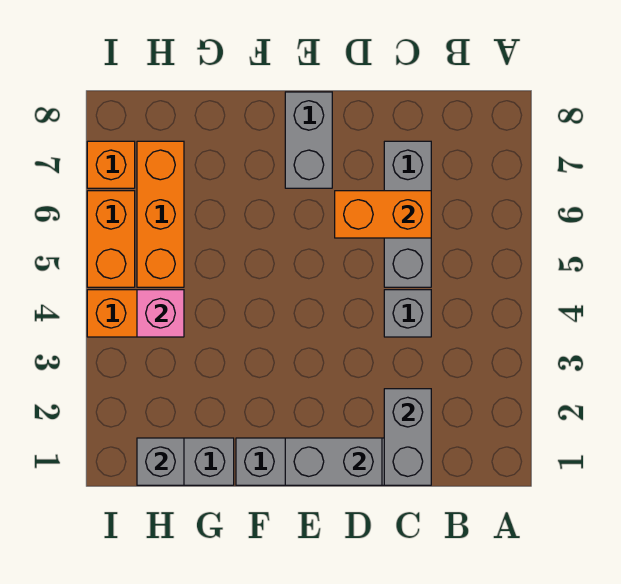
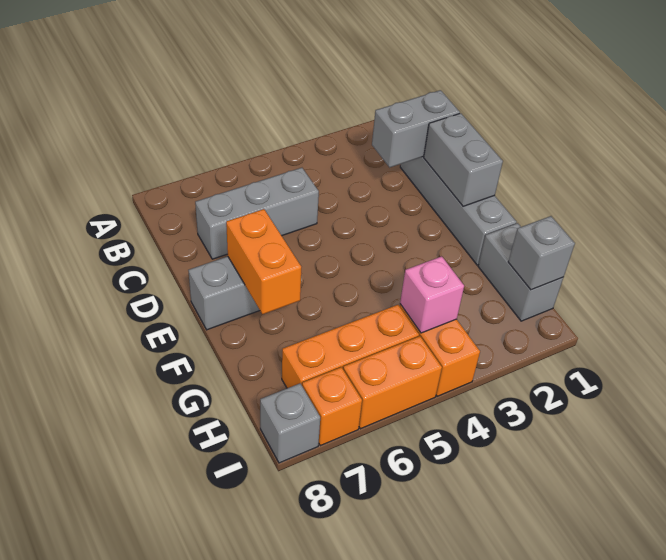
grey brick C4 level 1 -> grey brick I8 level 1
orange brick C6:D6 level 2 -> orange brick E7:F7 level 2

